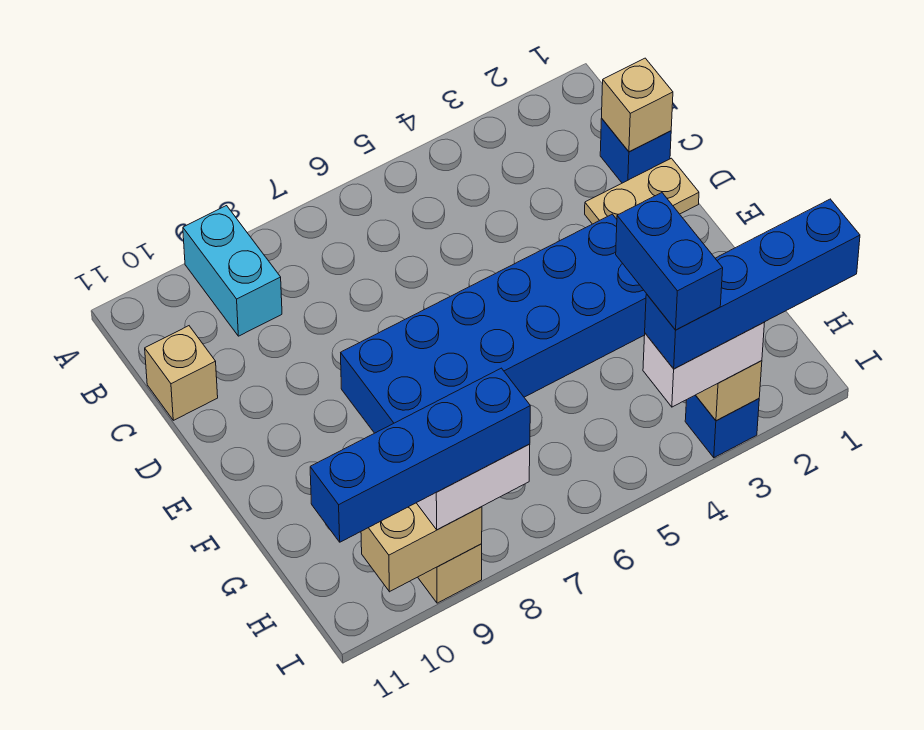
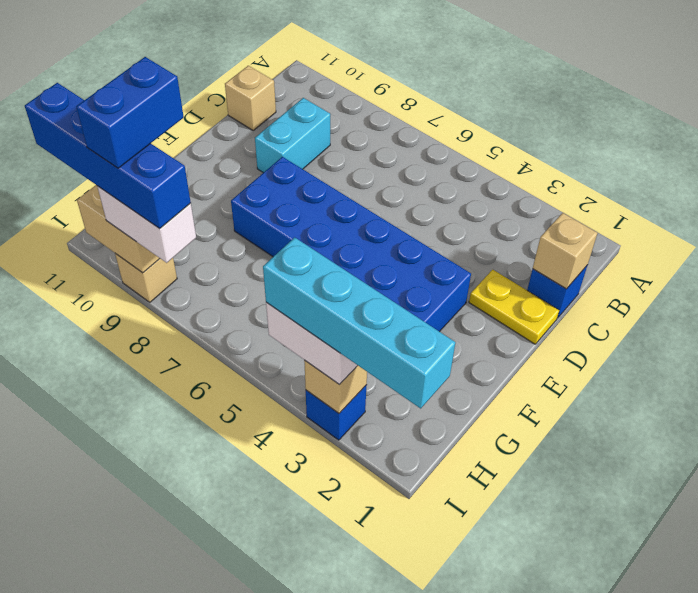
cyan brick A9:B9 level 1 -> cyan brick C9:D9 level 1
tan plate D1:D2 level 1 -> yellow plate D1:D2 level 1
blue brick H4:I4 level 5 -> blue brick H9:I9 level 5
blue brick I1:I4 level 4 -> cyan brick I1:I4 level 4

